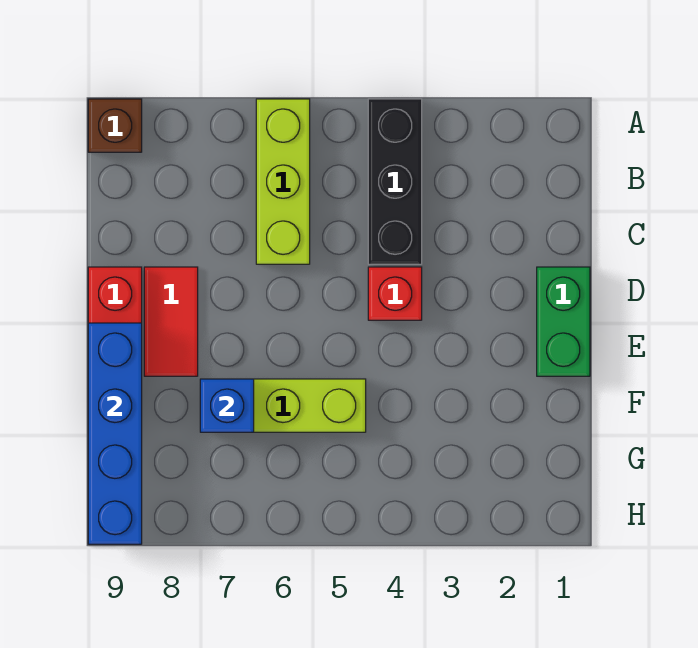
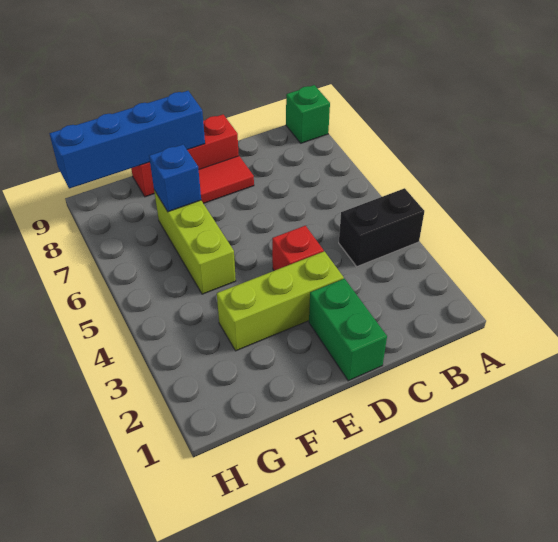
black brick A4:C4 level 1 -> black brick A4:B4 level 1
lime brick A6:C6 level 1 -> lime brick D3:F3 level 1
brown brick A9 level 1 -> green brick A9 level 1
green brick D1:E1 level 1 -> green brick D1:D2 level 1

